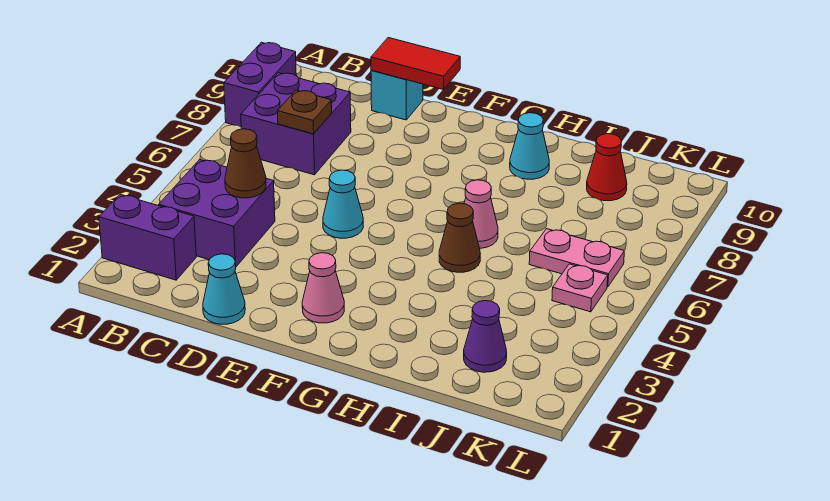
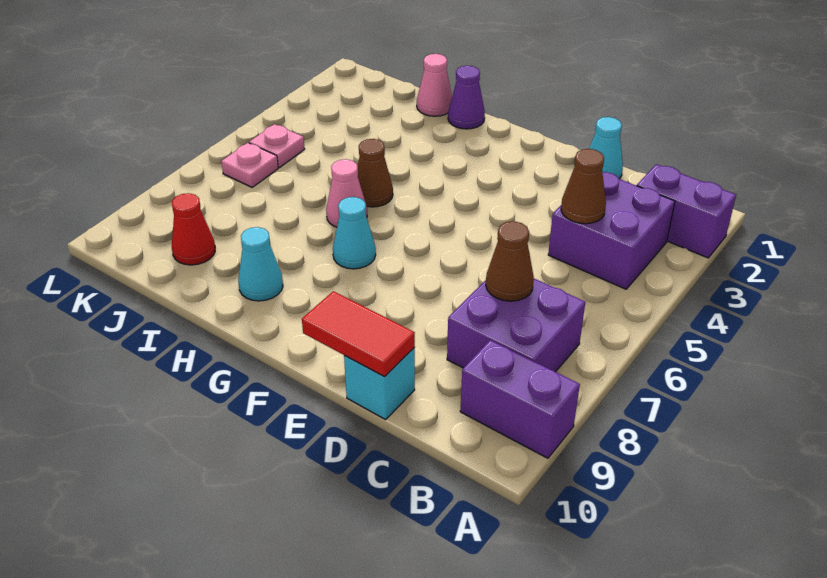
purple brick A8:A9 level 1 -> purple brick A9:B9 level 1
brown plate C7 level 2 -> brown cone C7 level 2
cyan cone E5 level 1 -> cyan cone G7 level 1
pink cone F2 level 1 -> pink cone I1 level 1
purple cone J2 level 1 -> purple cone H1 level 1
pink plate J6:K6 level 1 -> pink plate K6 level 1

